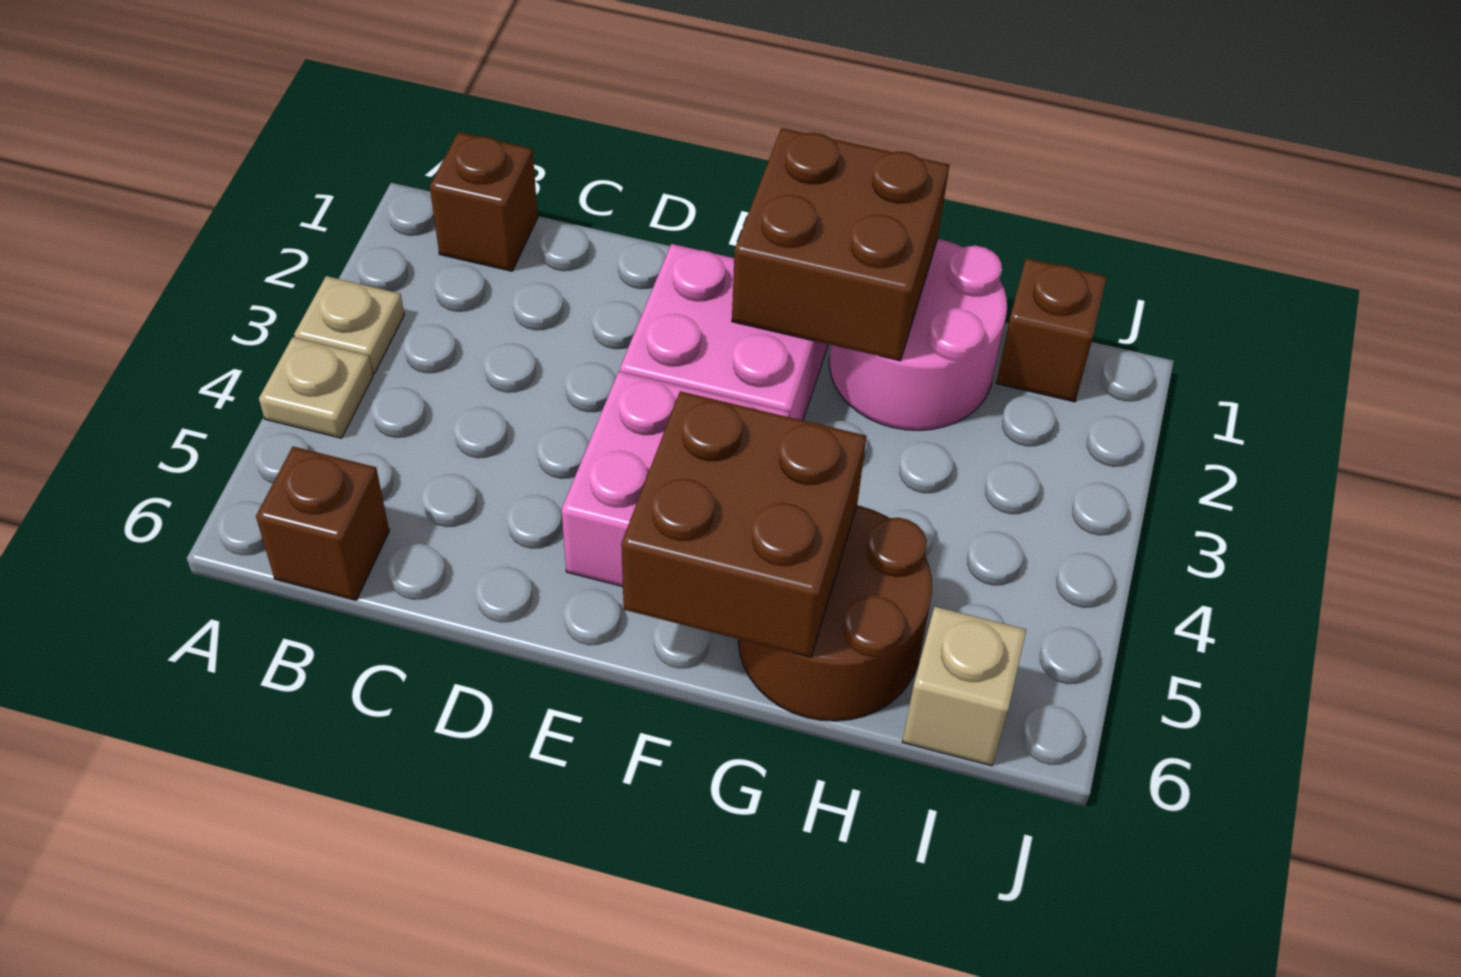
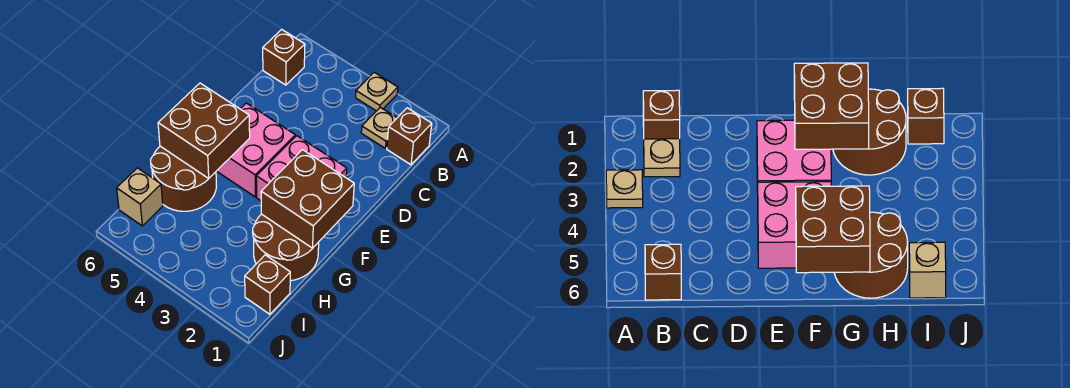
tan plate A4 level 1 -> tan plate B2 level 1
pink round brick G1:H2 level 1 -> brown round brick G1:H2 level 1

